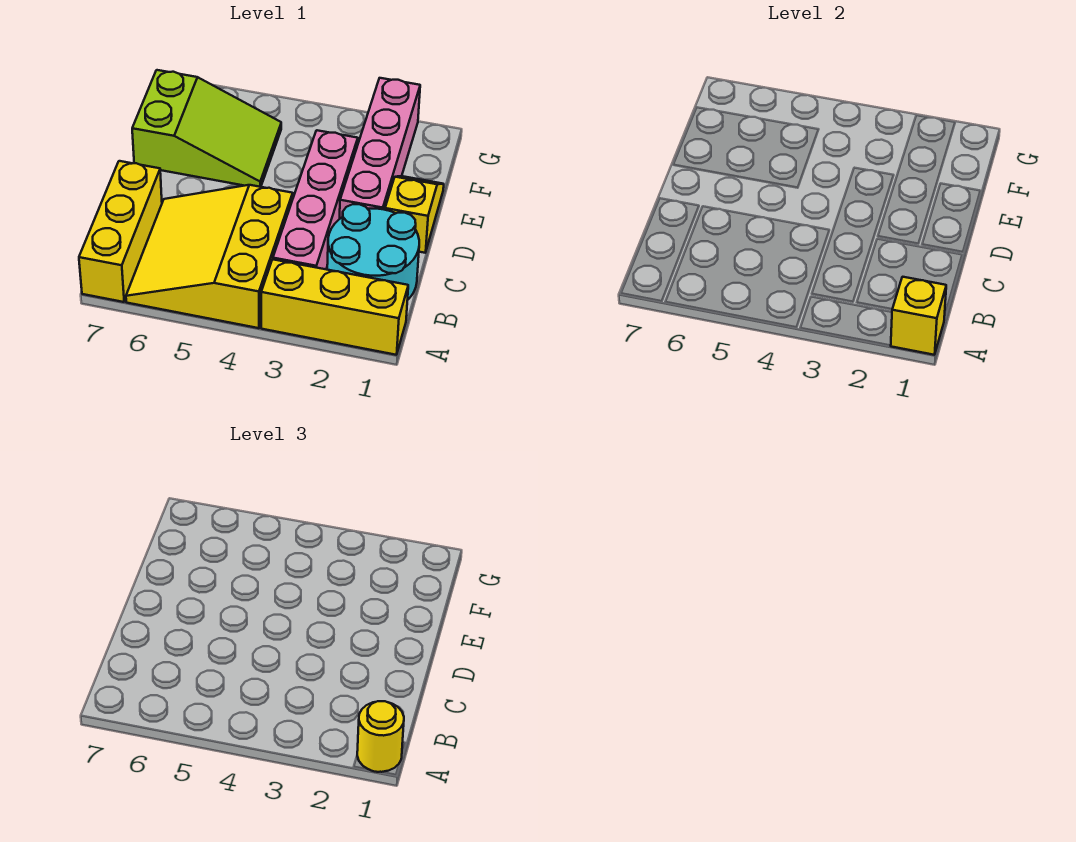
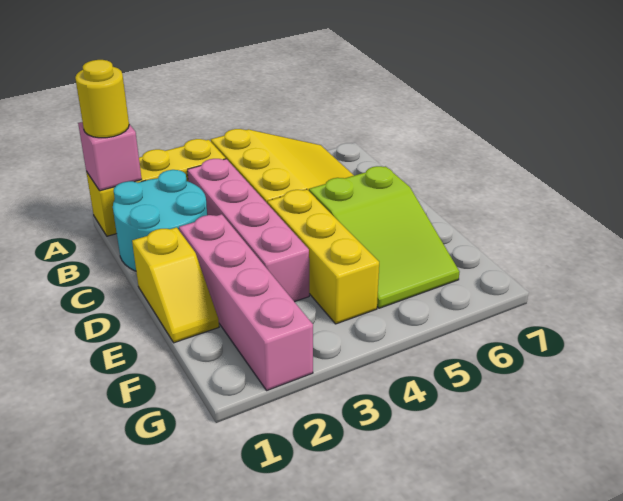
yellow brick A1 level 2 -> pink brick A1 level 2
yellow brick A7:C7 level 1 -> yellow brick D4:F4 level 1
lime slope E5:F7 level 1 top 7 -> lime slope D5:F6 level 1 top D

